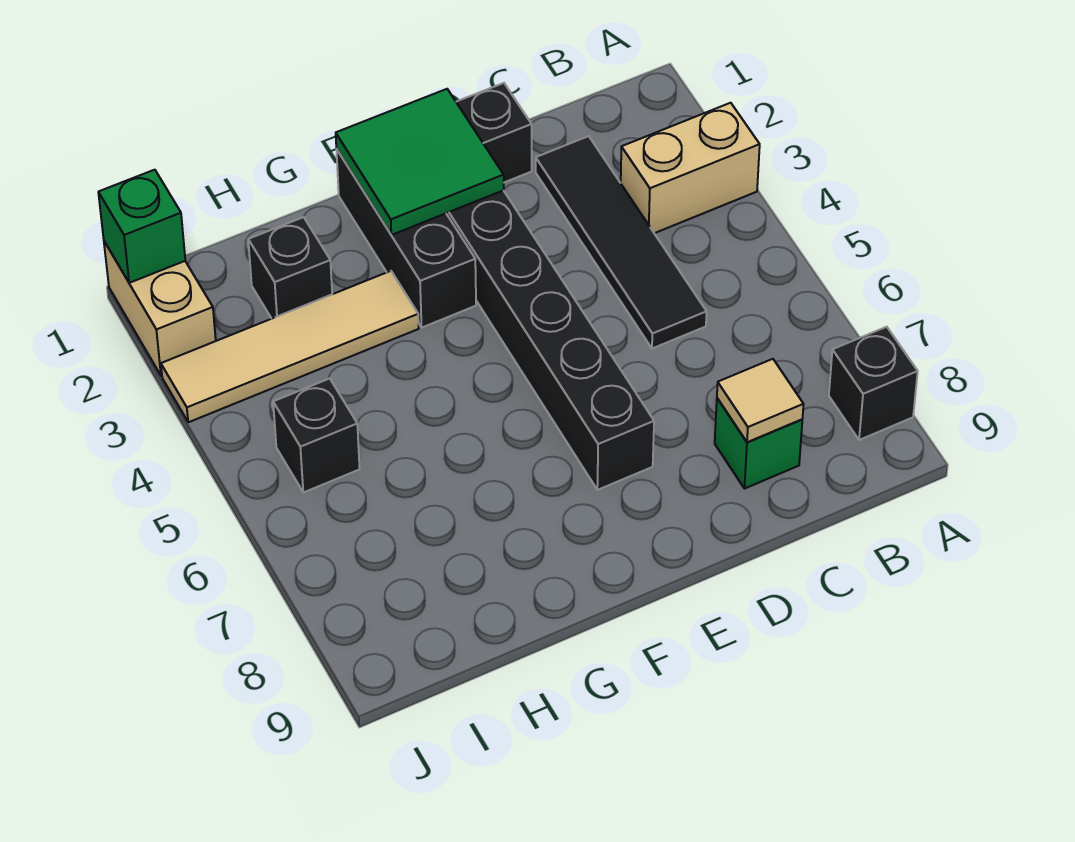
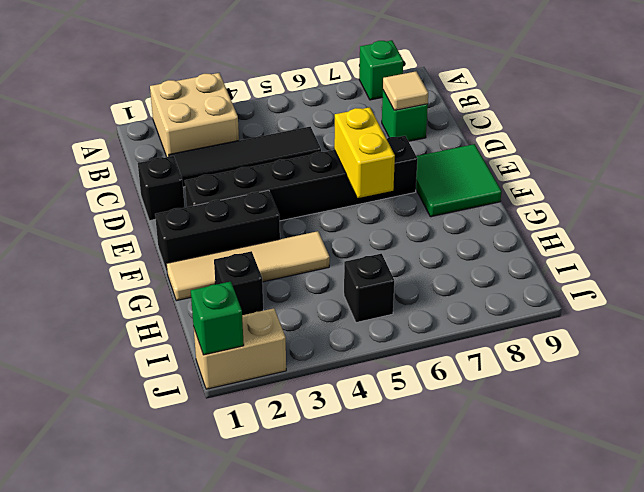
tan brick A3:B3 level 1 -> tan brick A2:B3 level 1
black brick A8 level 1 -> green brick A8 level 1
green tile E1:F2 level 2 -> green tile E8:F9 level 1
none -> yellow brick E6:F6 level 2
tan tile G3:J3 level 1 -> tan tile G1:G4 level 1

